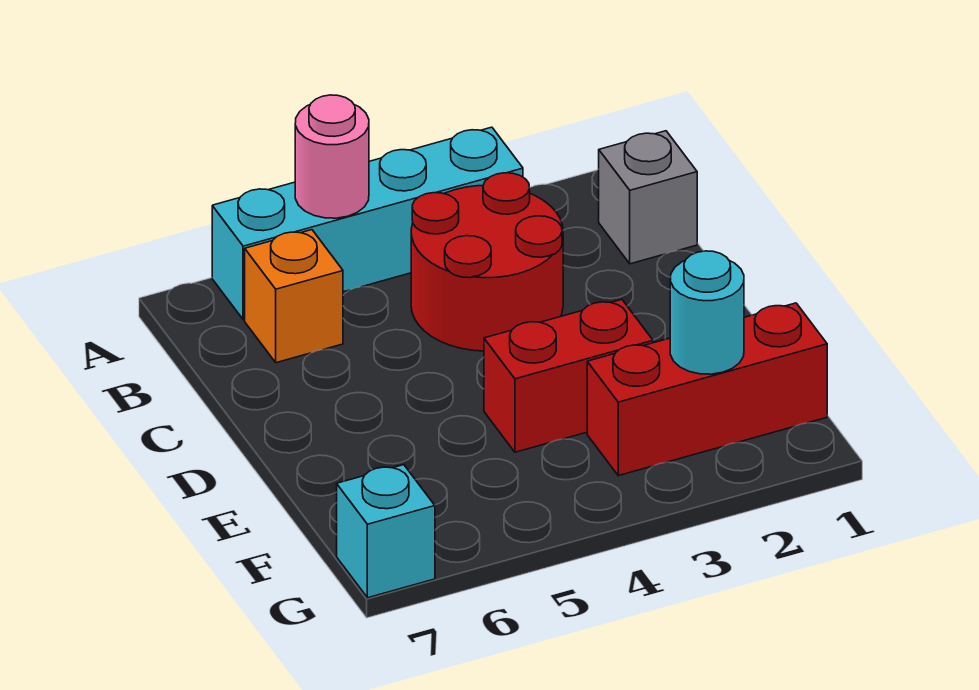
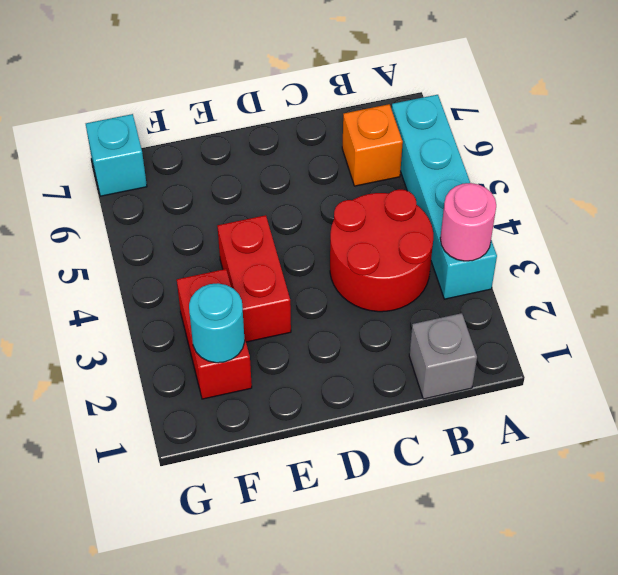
pink round brick A5 level 2 -> pink round brick A3 level 2
red brick F1:F3 level 1 -> red brick F2:F3 level 1

